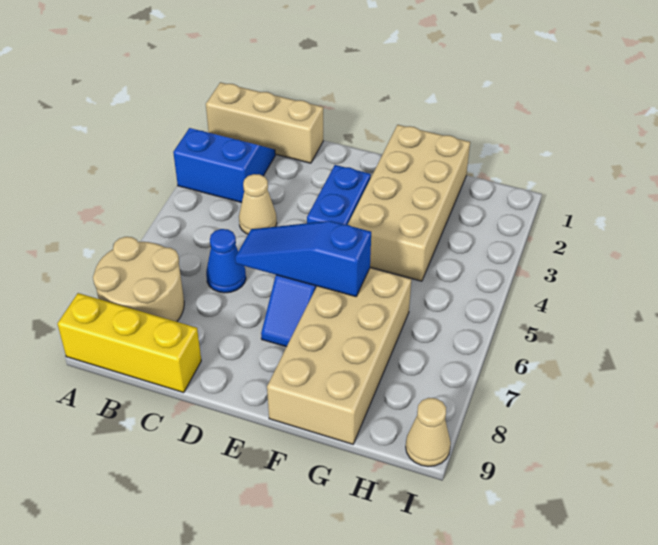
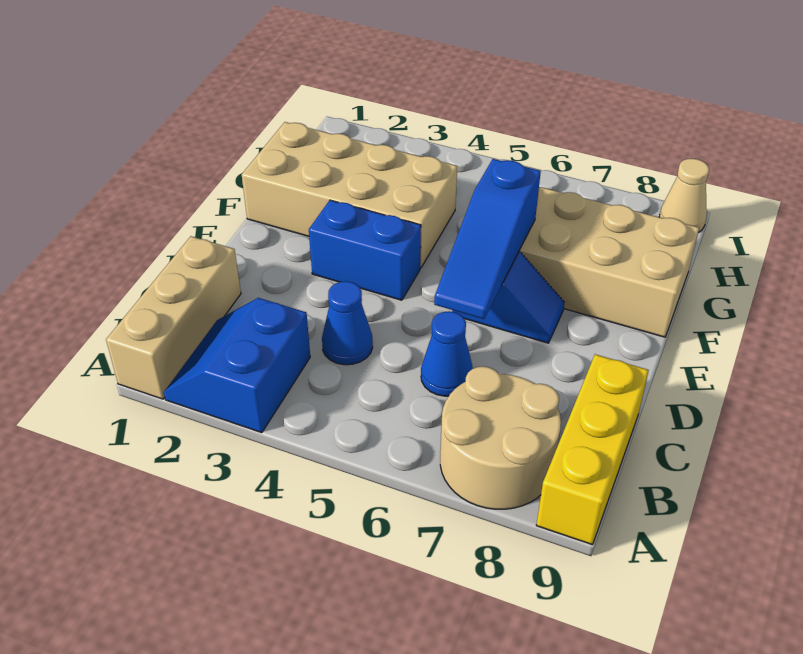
tan cone C4 level 1 -> blue cone C4 level 1

